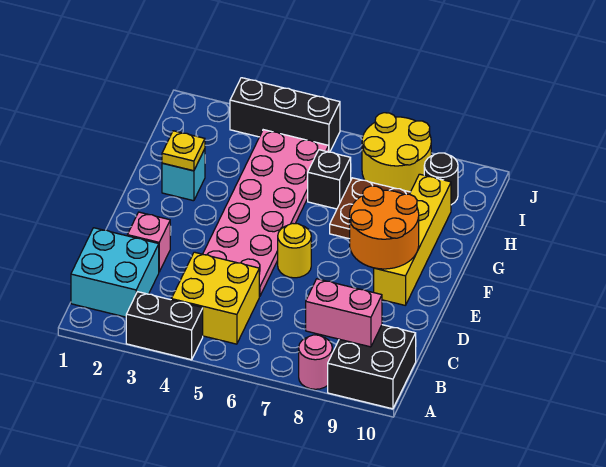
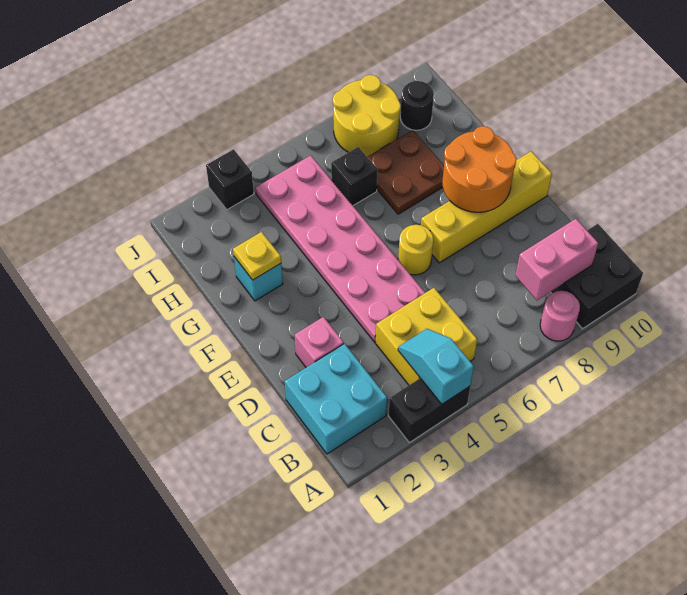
none -> cyan slope A4:B4 level 2 top A
yellow brick E9:H9 level 1 -> yellow brick E7:E10 level 1
black brick J3:J5 level 1 -> black brick J3 level 1

